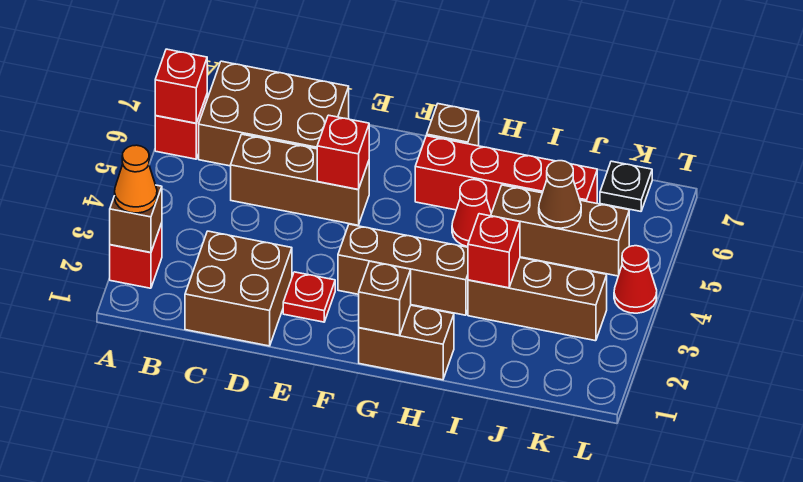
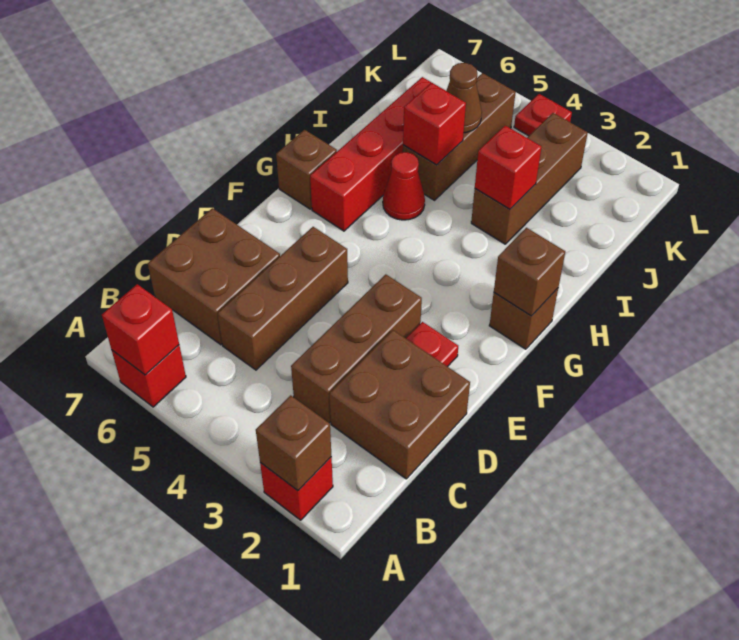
orange cone A2 level 3 -> none
brown brick B6:D7 level 1 -> brown brick C6:D7 level 1
red brick E5 level 2 -> red brick I5 level 2
brown brick F3:H3 level 1 -> brown brick C3:E3 level 1
brown brick G1:H1 level 1 -> brown brick G1 level 1
black plate K7 level 1 -> none
red cone L4 level 1 -> red plate L4 level 1

